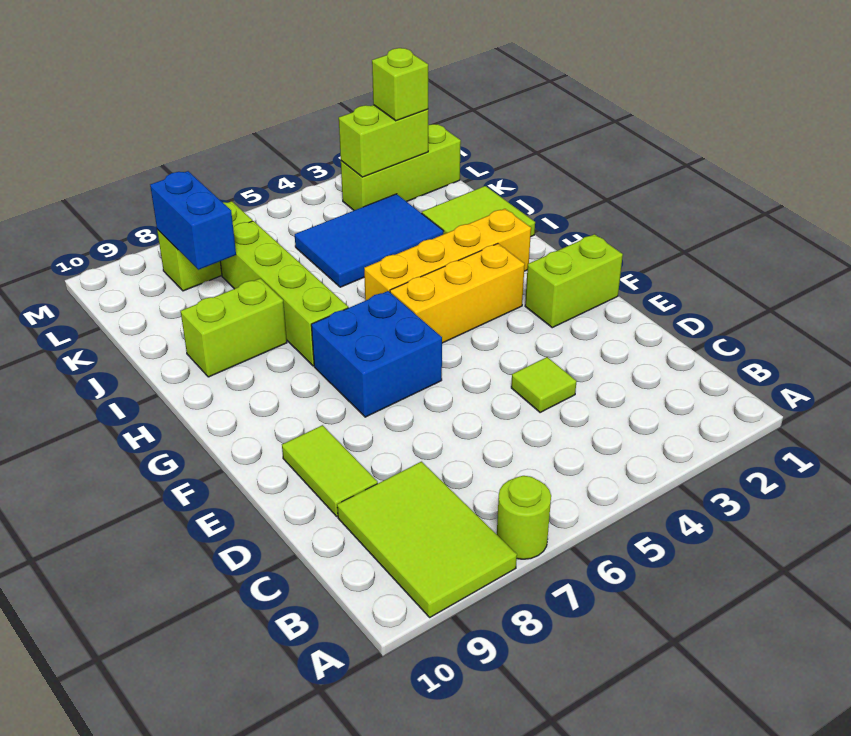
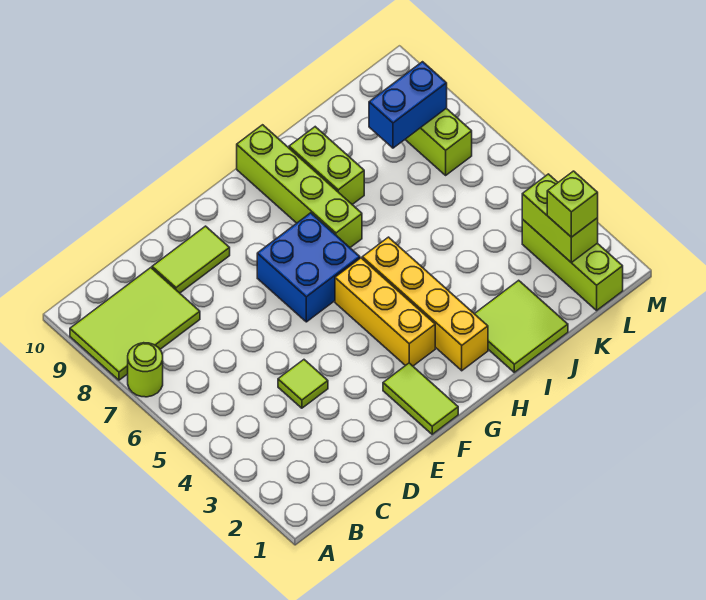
lime brick F1:F2 level 1 -> lime tile F1:F2 level 1
lime brick H7:K7 level 1 -> lime brick H7:H10 level 1
blue tile J3:K5 level 1 -> none

